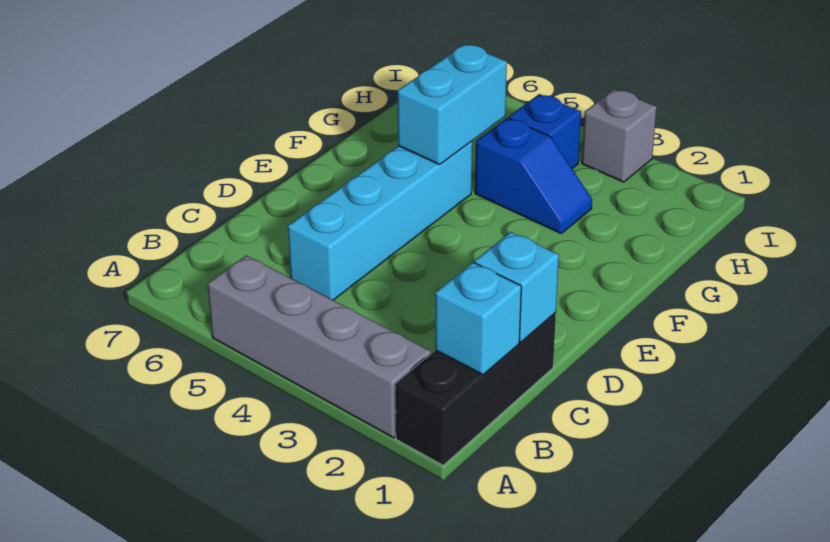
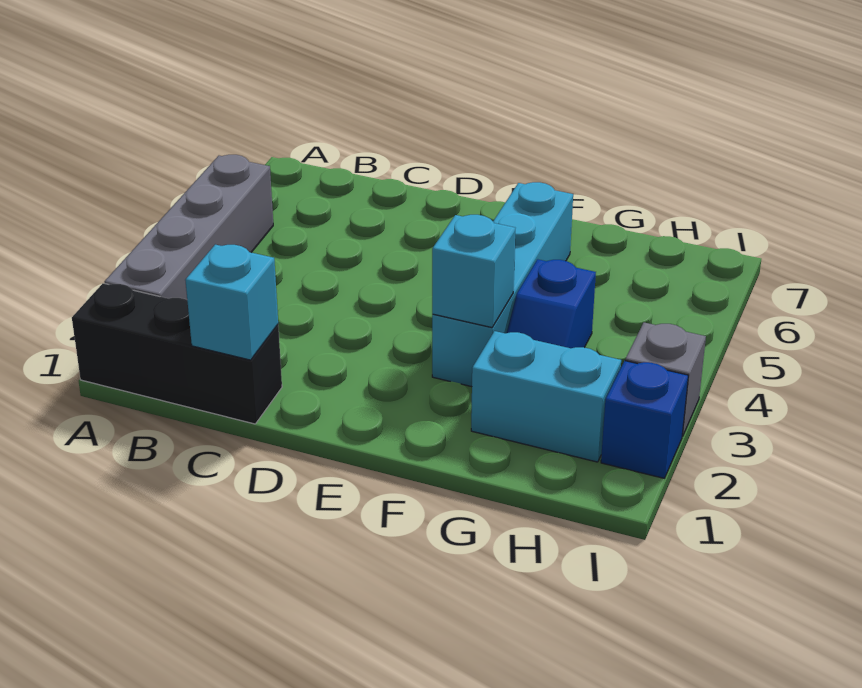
cyan brick B1 level 2 -> cyan brick F3 level 2
cyan brick C5:F5 level 1 -> cyan brick F3:F6 level 1
cyan brick F5:G5 level 2 -> cyan brick G2:H2 level 1
blue brick H4 level 1 -> blue brick I2 level 1

